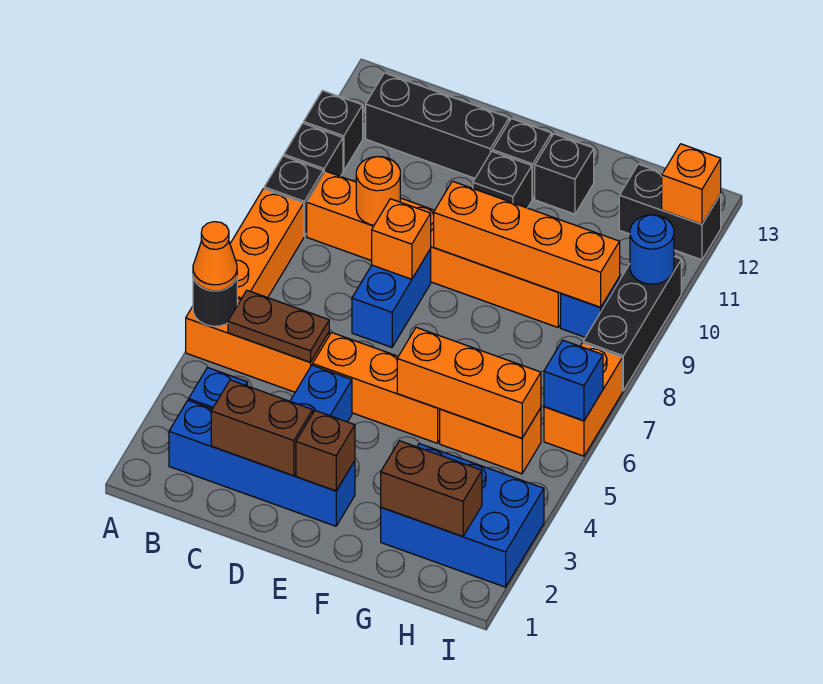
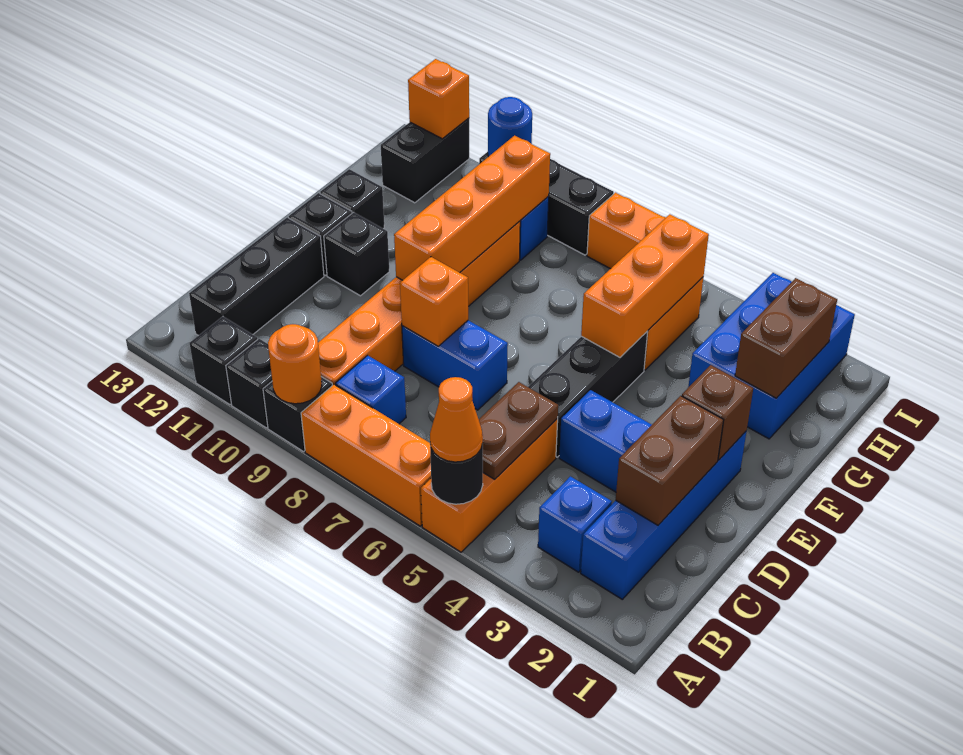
orange round brick C9 level 2 -> orange round brick A9 level 2
orange brick D5:F5 level 1 -> black brick D5:F5 level 1
blue brick I6 level 2 -> blue brick B8 level 1

